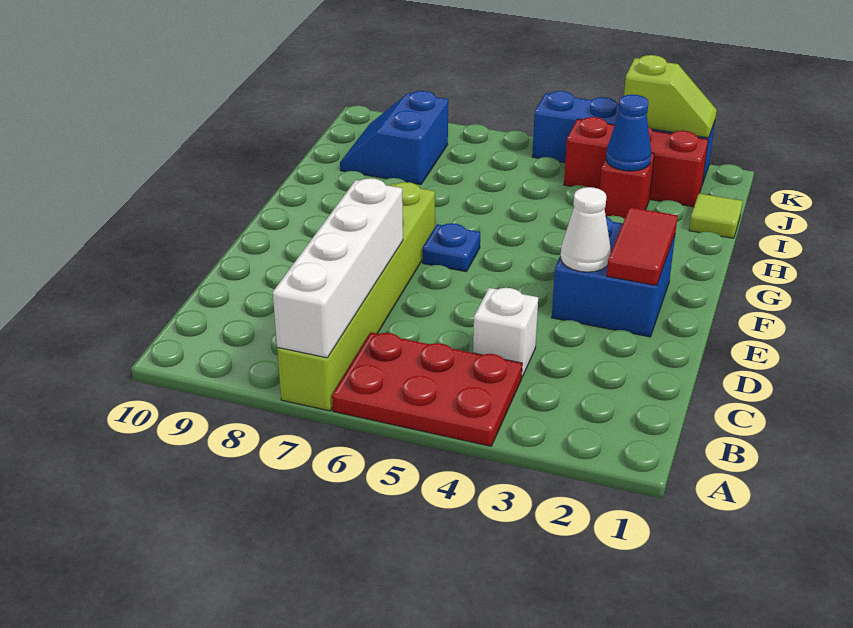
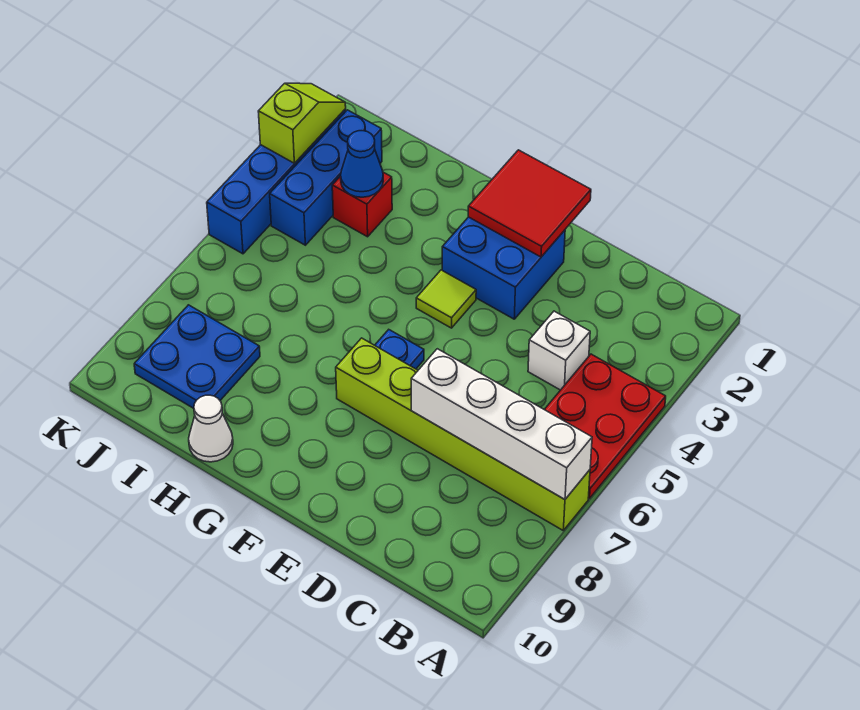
red tile E2:F2 level 2 -> red tile E1:F2 level 2
white cone E3 level 2 -> white cone H10 level 1
lime tile I1 level 1 -> lime tile F4 level 1
blue slope I8:J9 level 1 top 8 -> blue plate I8:J9 level 1
red brick J2:J4 level 1 -> blue brick J2:J4 level 1

